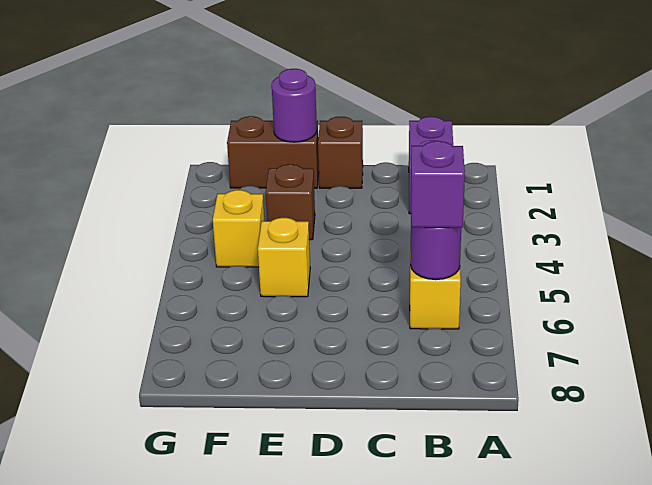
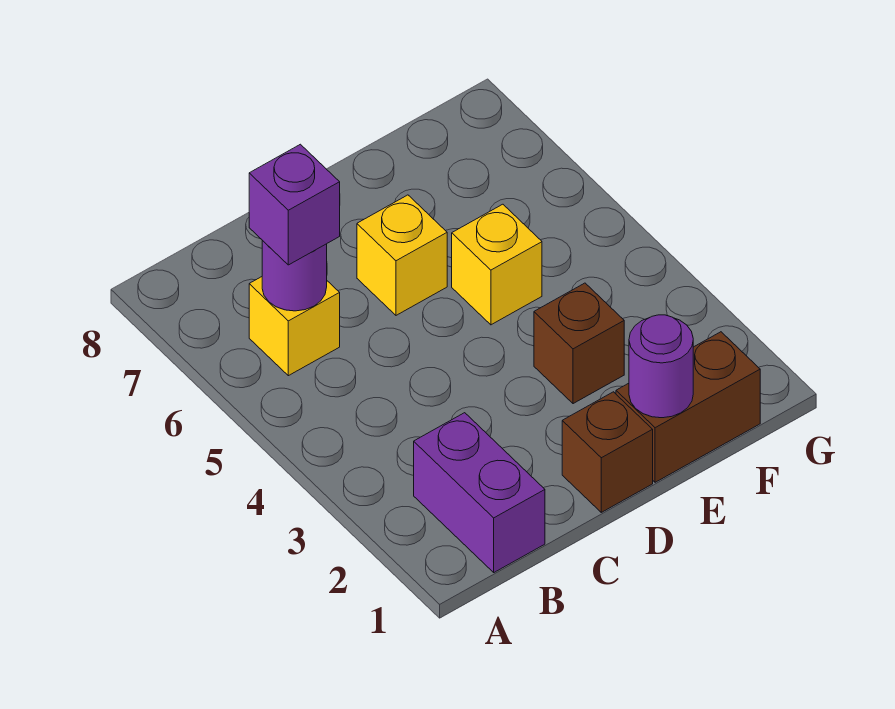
yellow brick F4 level 1 -> yellow brick D6 level 1

